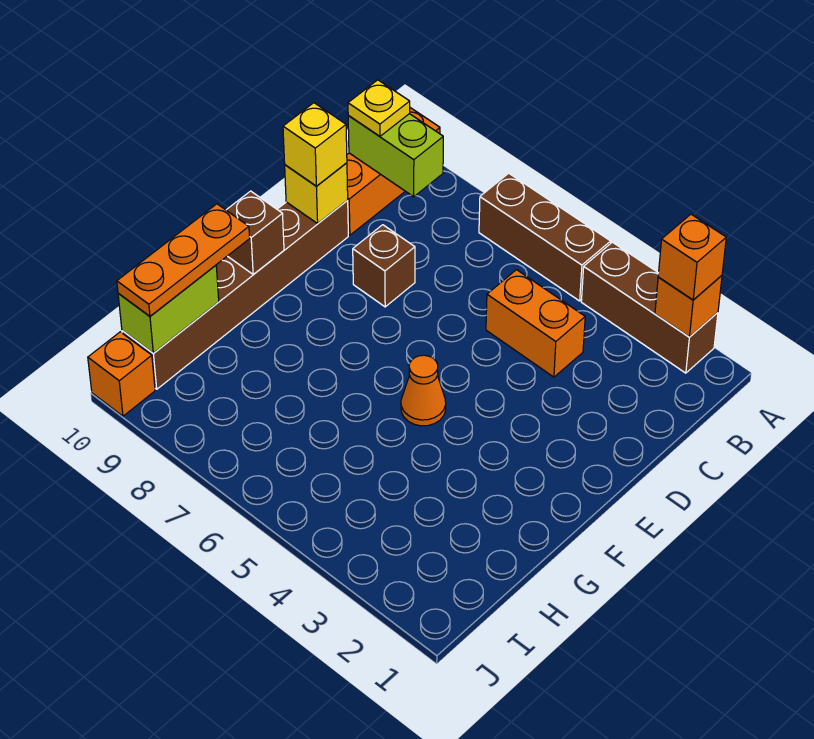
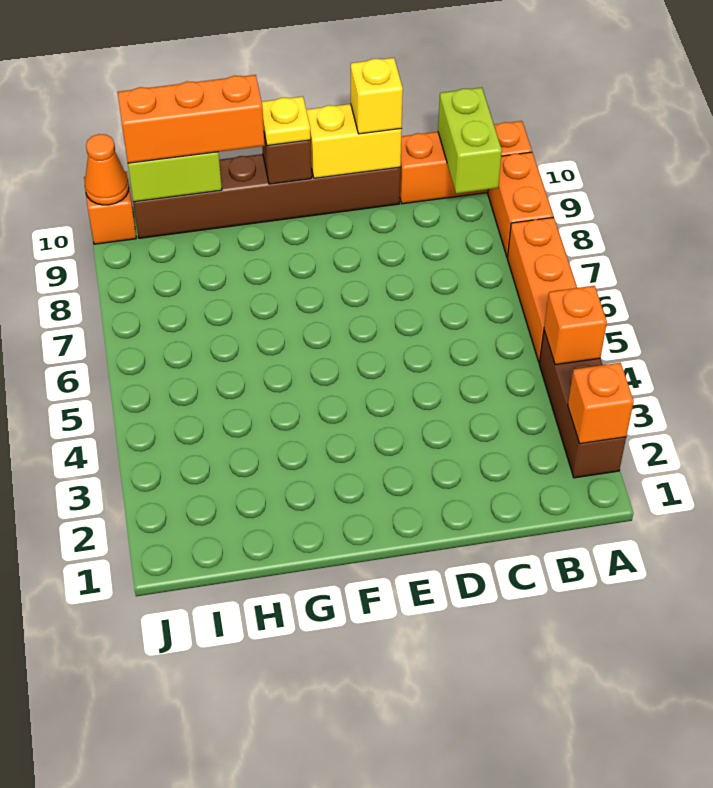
orange brick A2 level 3 -> orange brick A4 level 2
brown brick A5:A7 level 1 -> orange brick A5:A7 level 1
yellow plate B10 level 3 -> yellow plate F10 level 3
orange brick C4:C5 level 1 -> orange brick A8:A9 level 1
brown brick D8 level 1 -> none
yellow brick D10 level 2 -> yellow brick D10:E10 level 2
orange cone F5 level 1 -> orange cone J10 level 2
orange plate G10:I10 level 3 -> orange brick G10:I10 level 3

